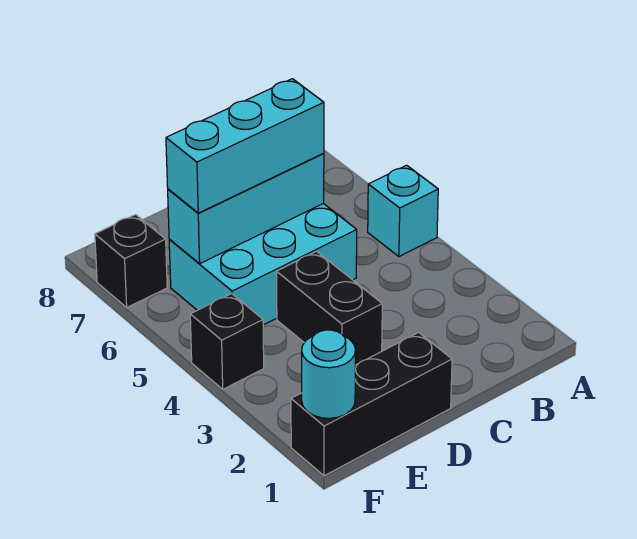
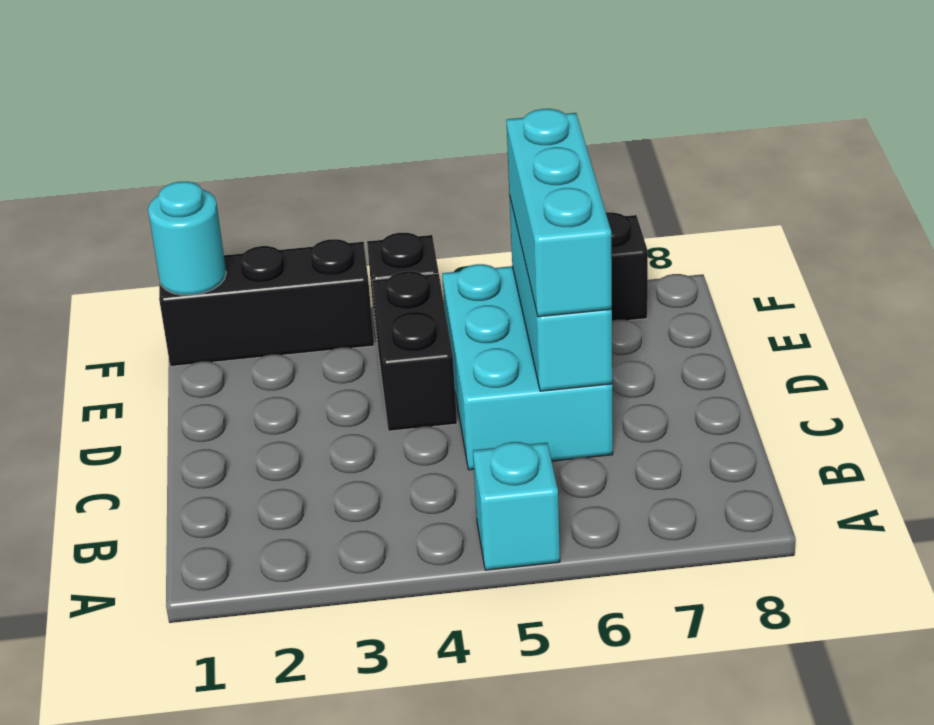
black brick D1:F1 level 1 -> black brick F1:F3 level 1
black brick D3:D4 level 1 -> black brick D4:E4 level 1

